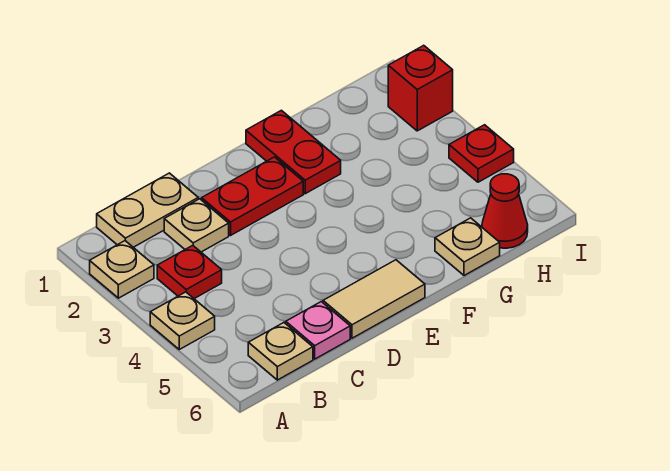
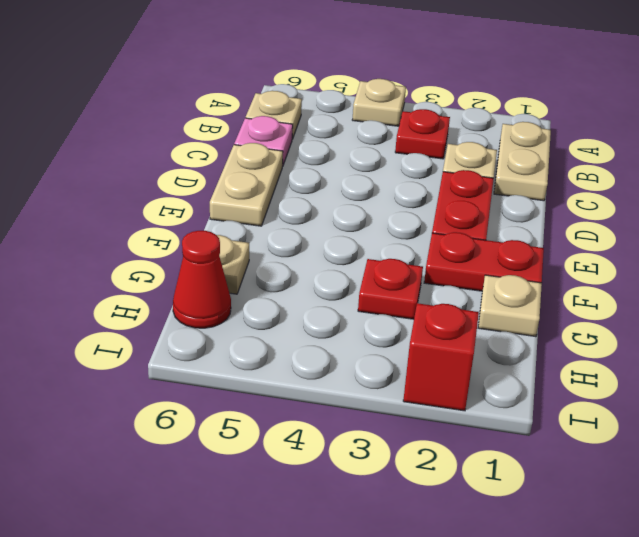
tan plate A2 level 1 -> tan plate G1 level 1
tan tile D6:E6 level 1 -> tan plate D6:E6 level 1
red plate I4 level 1 -> red plate G3 level 1

